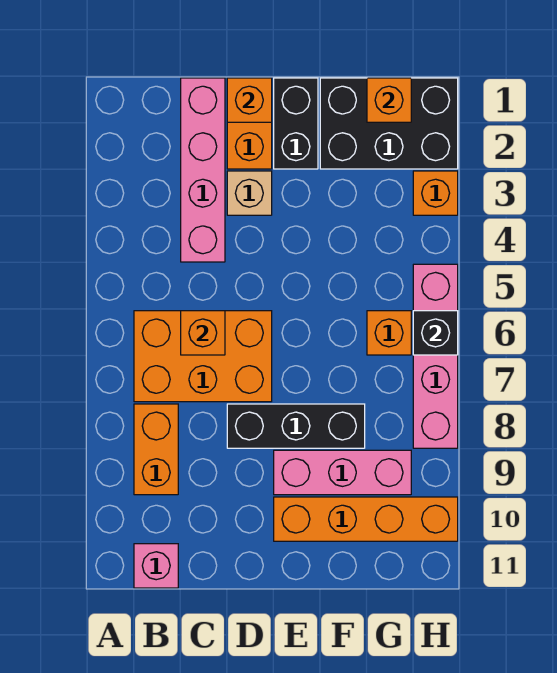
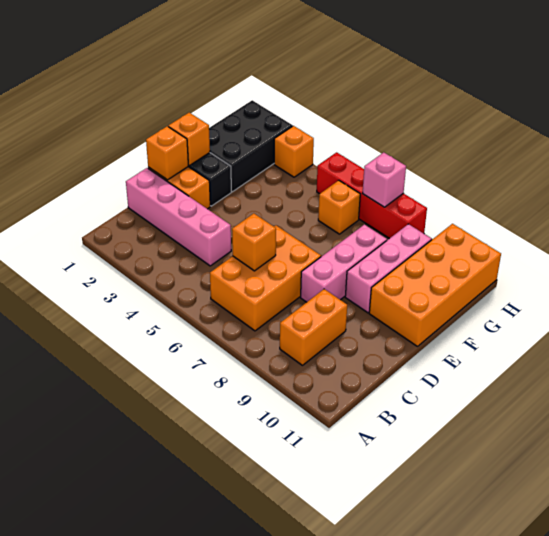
orange brick B8:B9 level 1 -> orange brick B9:C9 level 1
pink brick B11 level 1 -> pink brick H7 level 2
tan brick D3 level 1 -> none
black brick D8:F8 level 1 -> pink brick D8:F8 level 1
orange brick E10:H10 level 1 -> orange brick E10:H11 level 1
orange brick G1 level 2 -> orange brick E1 level 2
pink brick H5:H8 level 1 -> red brick H5:H8 level 1
black brick H6 level 2 -> none

